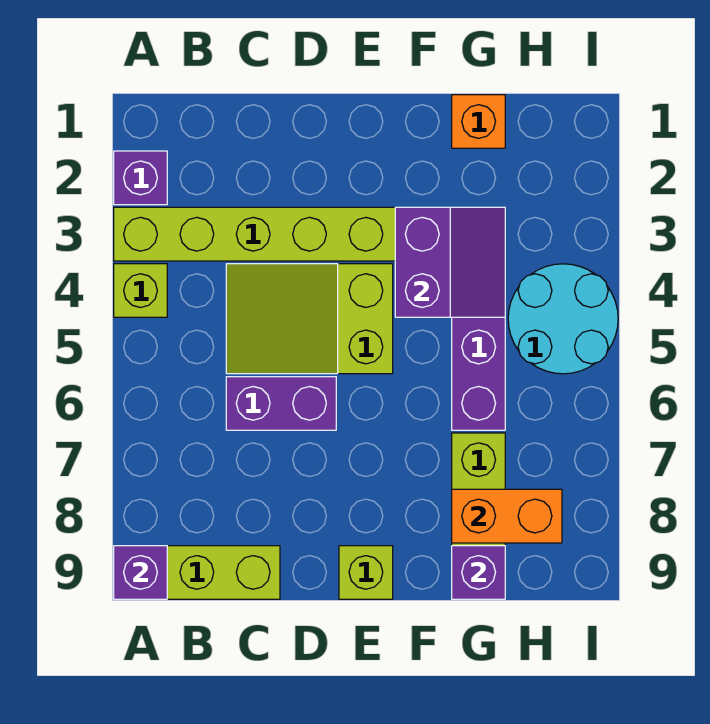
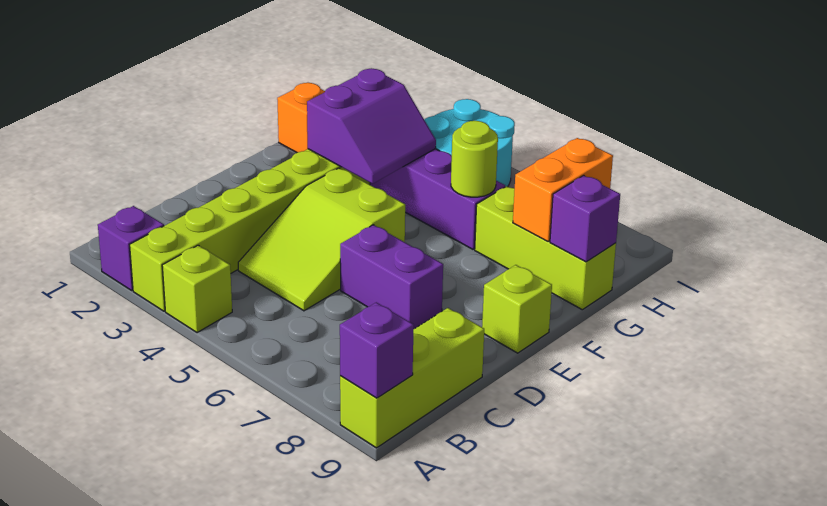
purple brick C6:D6 level 1 -> purple brick D6:D7 level 1
purple slope F3:G4 level 2 top F -> purple slope F3:G4 level 2 top 3
none -> lime round brick G6 level 2

